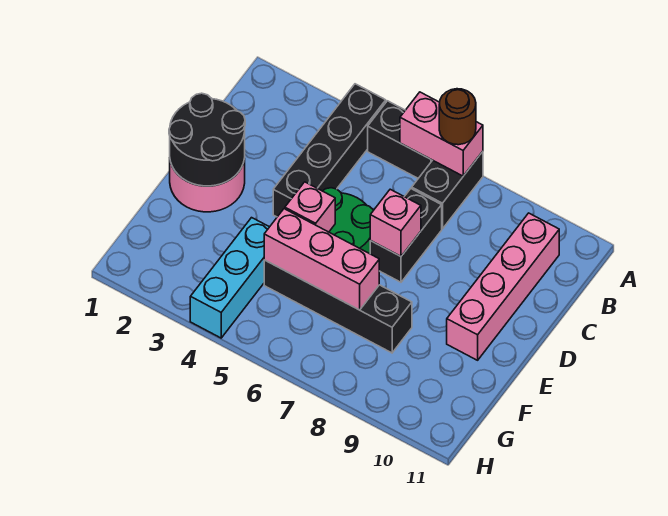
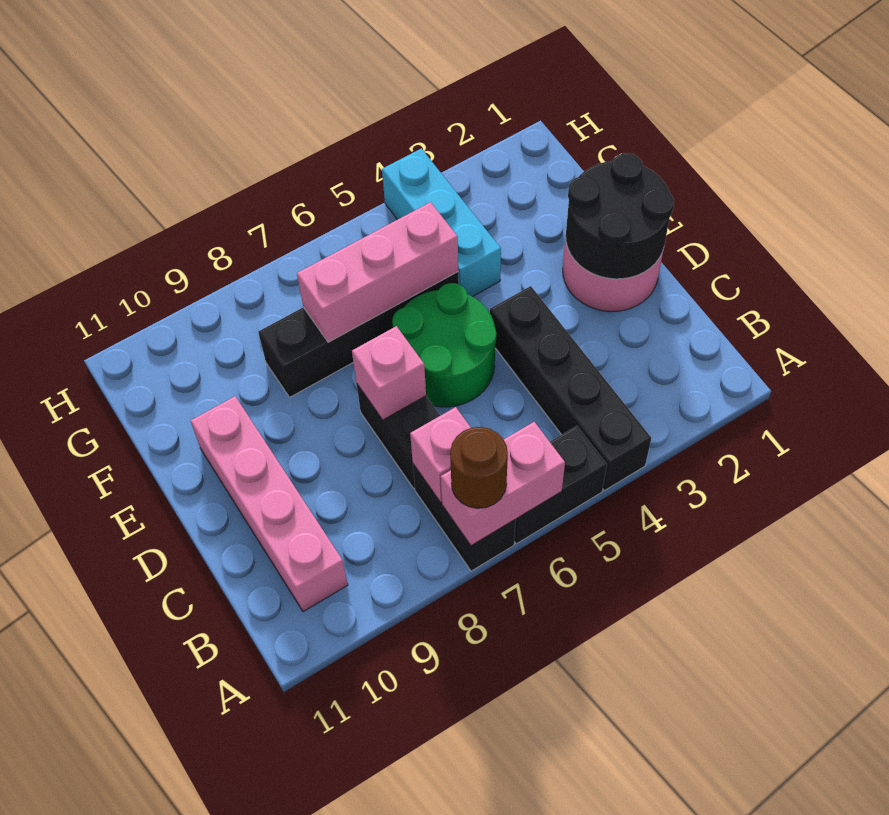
pink brick E5 level 2 -> pink brick B7 level 2

